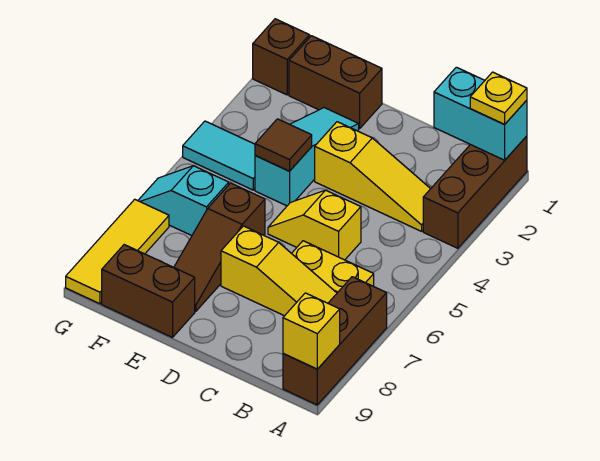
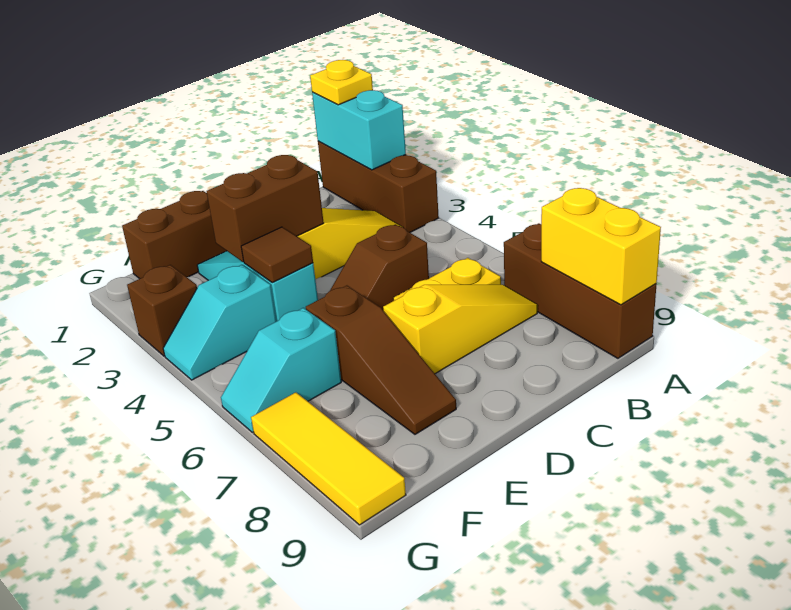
cyan brick A1:B1 level 2 -> cyan brick A1:A2 level 2
yellow brick A9 level 2 -> yellow brick A8:A9 level 2
yellow slope C5:D5 level 1 top C -> brown slope C5:D5 level 1 top C
brown brick E9:F9 level 1 -> brown brick D3:E3 level 2
cyan tile F4:G4 level 1 -> cyan slope F4:G4 level 1 top F
brown brick G1 level 1 -> brown brick G3 level 1

